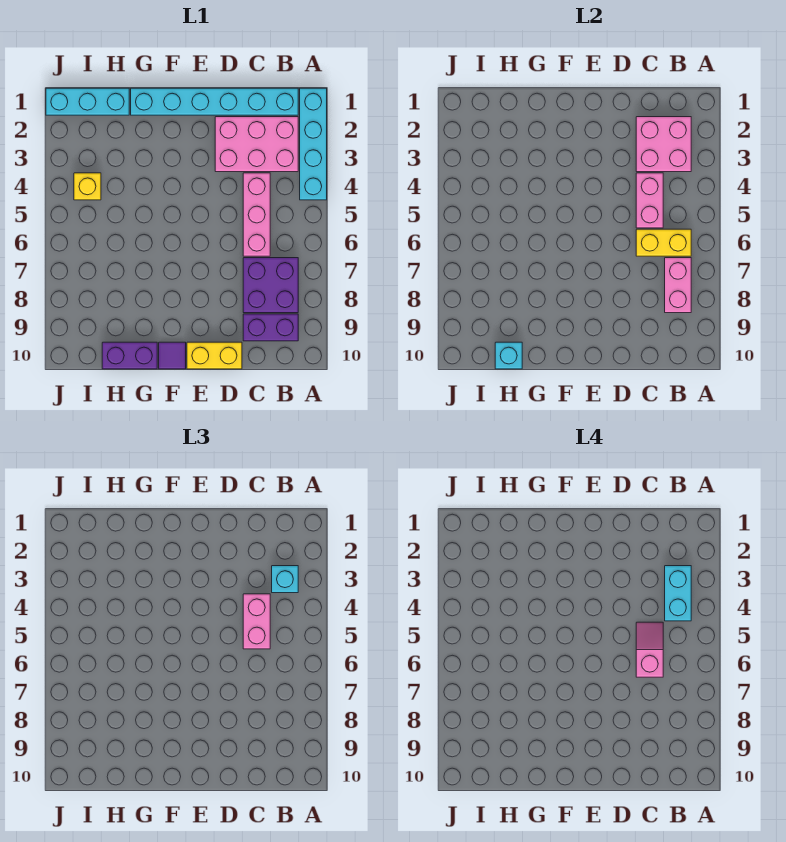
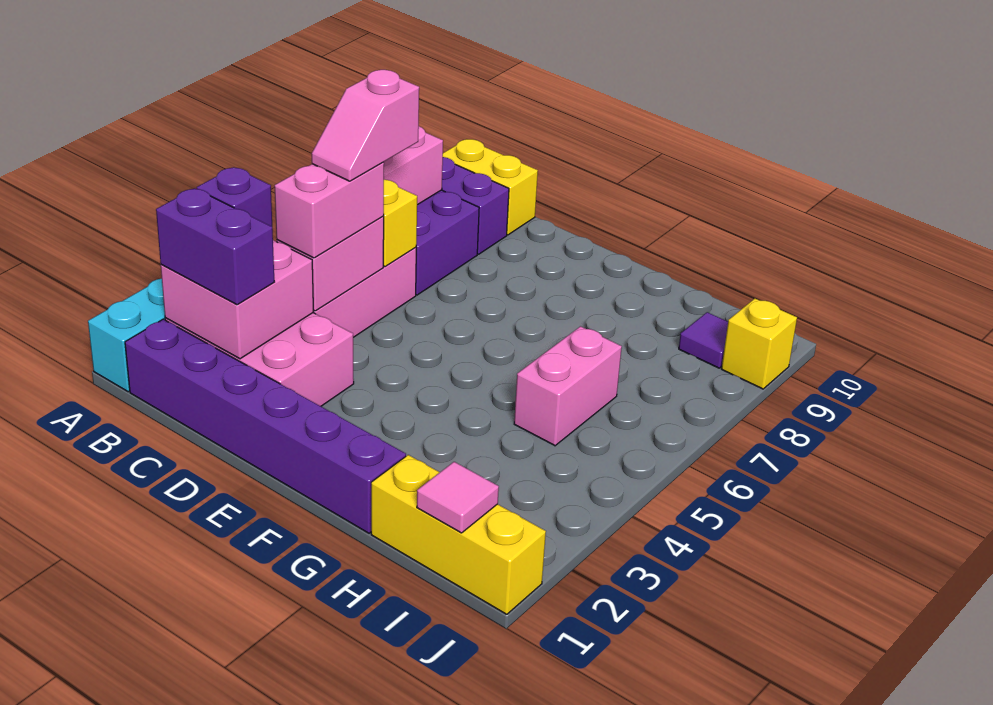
cyan brick B1:G1 level 1 -> purple brick B1:G1 level 1
cyan brick B3 level 3 -> purple brick B3 level 3
cyan brick B3:B4 level 4 -> none
yellow brick D10:E10 level 1 -> yellow brick B10:C10 level 1
purple tile F10 level 1 -> purple tile I9 level 1
purple brick G10:H10 level 1 -> purple brick B2:C2 level 3
cyan brick H1:J1 level 1 -> yellow brick H1:J1 level 1
none -> pink brick H5:H6 level 1
cyan brick H10 level 2 -> none
none -> pink tile I1 level 2
yellow brick I4 level 1 -> yellow brick J9 level 1

